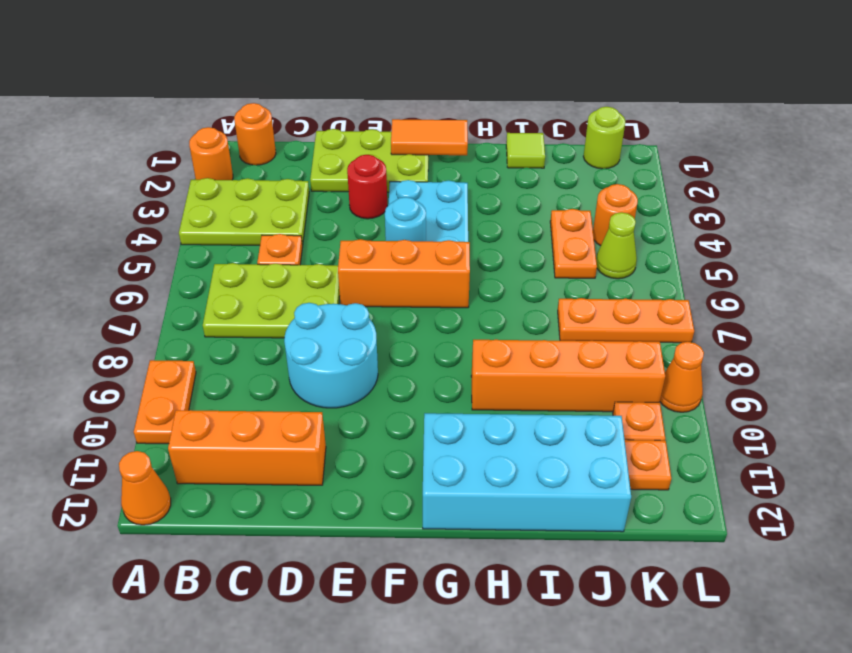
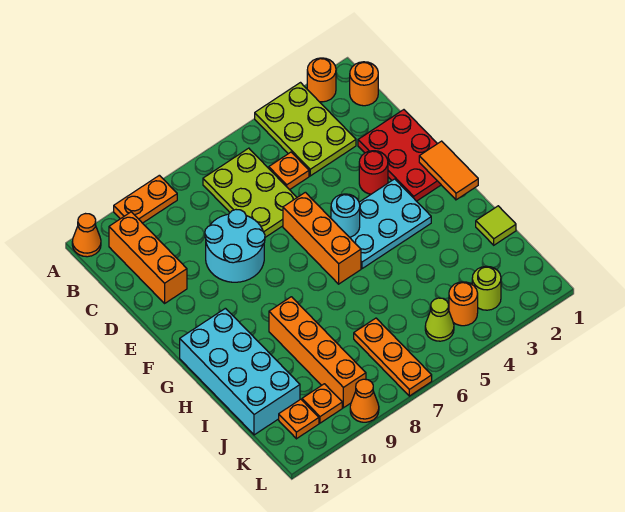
lime plate D1:F2 level 1 -> red plate D1:F2 level 1
orange plate J4:J5 level 1 -> none
lime round brick K1 level 1 -> lime round brick K3 level 1

